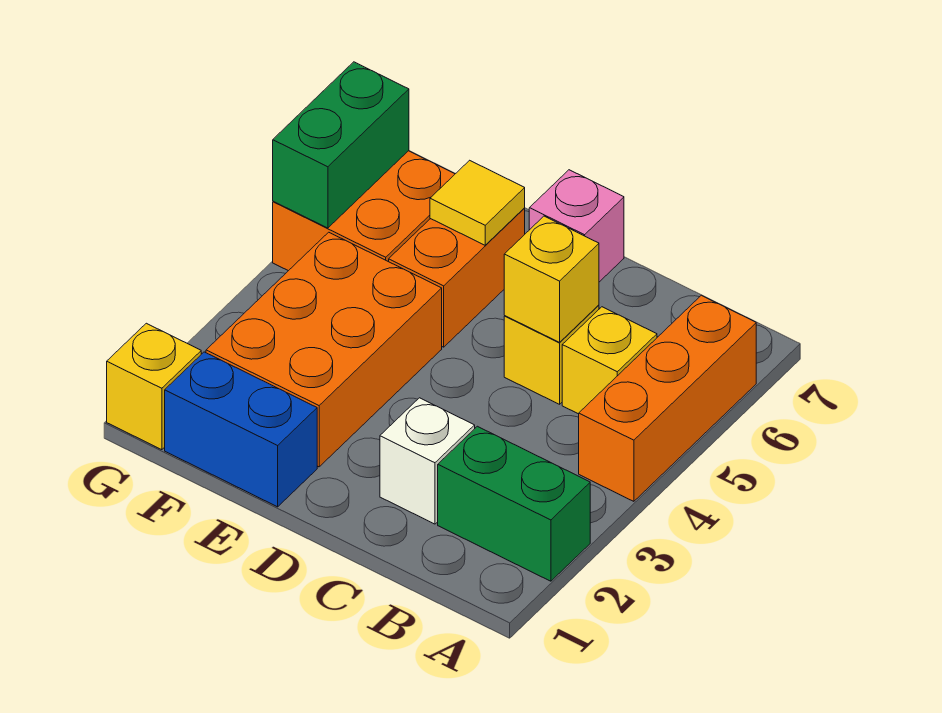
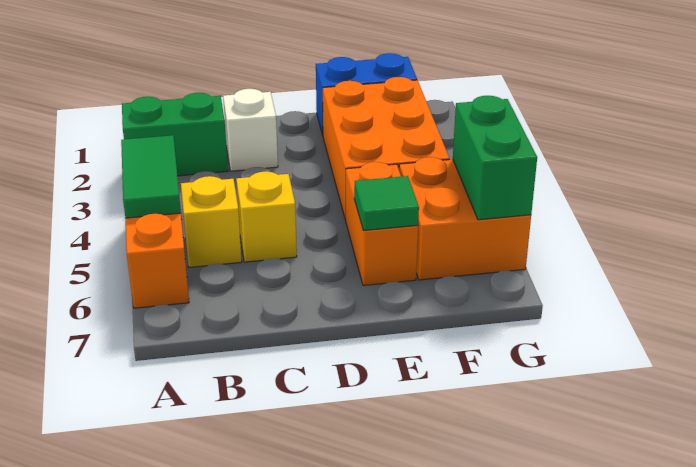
none -> green tile A4:A5 level 2
yellow brick C5 level 2 -> none
pink brick D7 level 1 -> none
yellow tile E6 level 2 -> green tile E6 level 2
yellow brick G1 level 1 -> none

